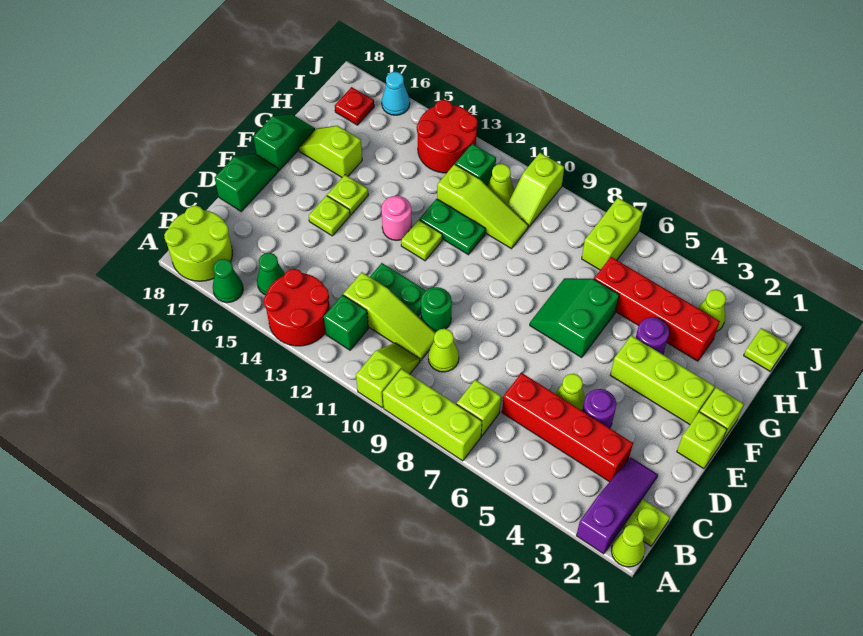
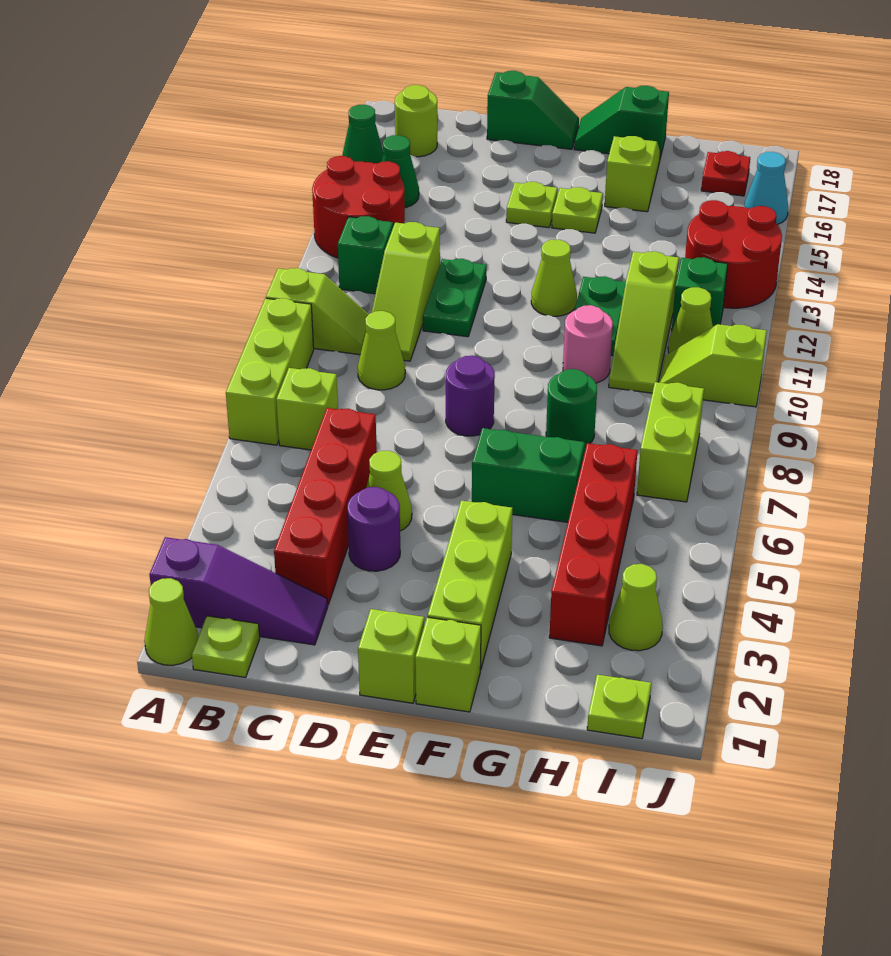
lime round brick A17:B18 level 1 -> lime round brick B17 level 1
green round brick D10 level 1 -> green round brick G8 level 1
lime plate F12 level 1 -> lime cone F12 level 1
pink round brick F13 level 1 -> pink round brick G10 level 1
green slope F18:G18 level 1 top F -> green slope F18:G18 level 1 top G
purple round brick G4 level 1 -> purple round brick E8 level 1
lime brick I7:J7 level 1 -> lime brick I7:I8 level 1

